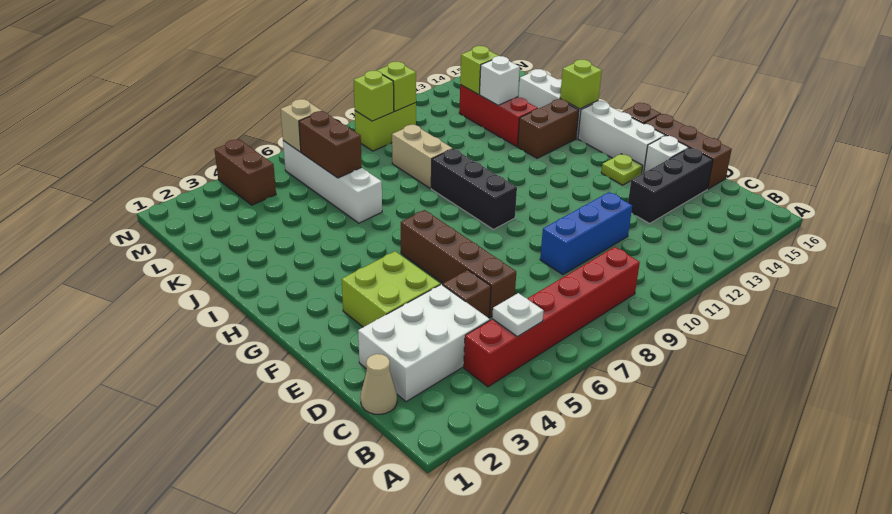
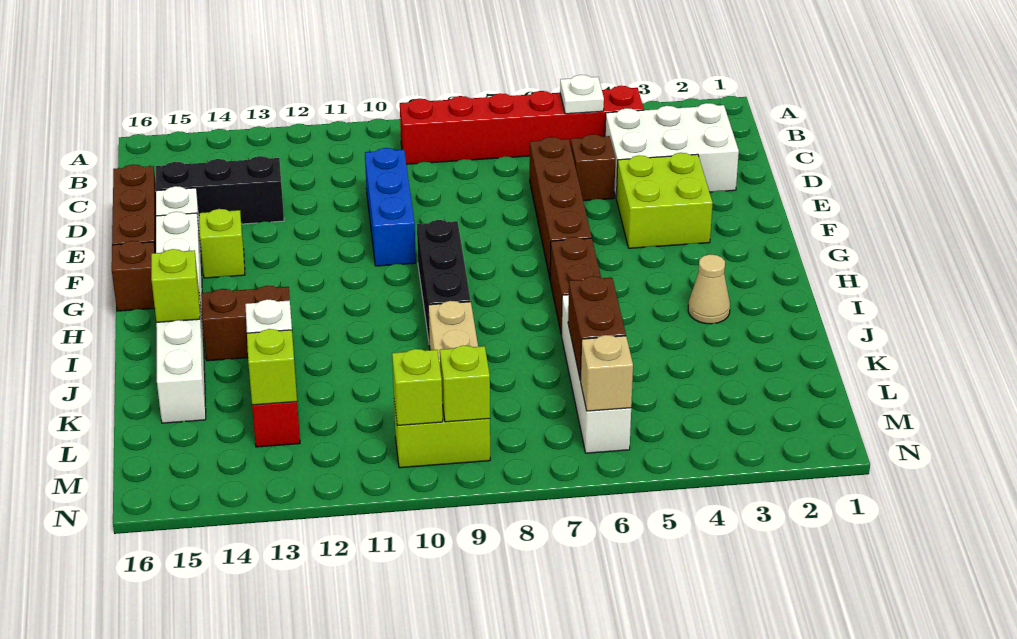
tan cone C1 level 1 -> tan cone I3 level 1
blue brick D9:D11 level 1 -> blue brick D10:F10 level 1
lime plate F14 level 1 -> lime brick F14 level 1
brown brick M4:N4 level 1 -> brown brick H6:I6 level 1

